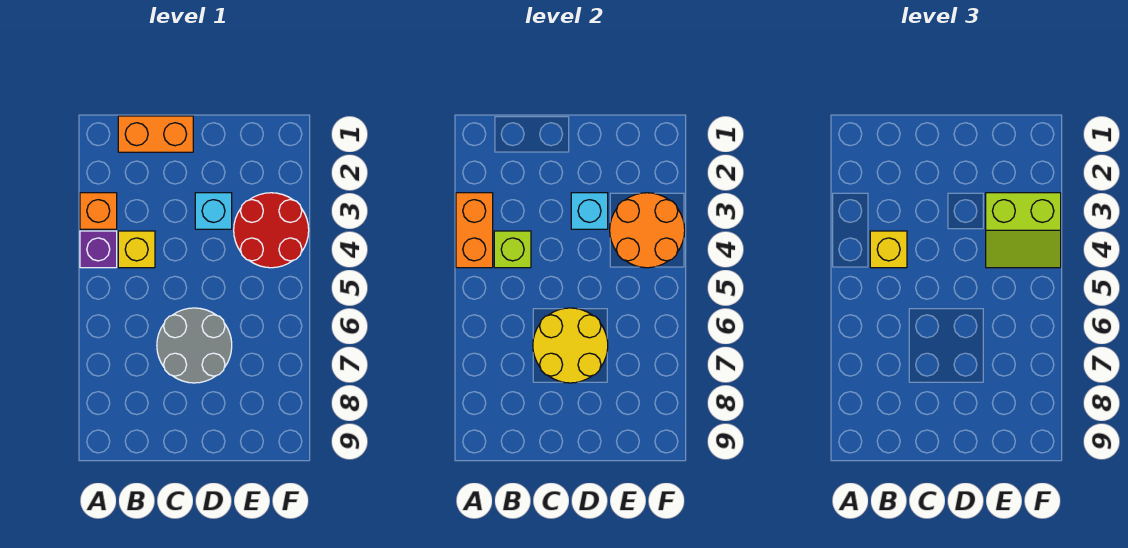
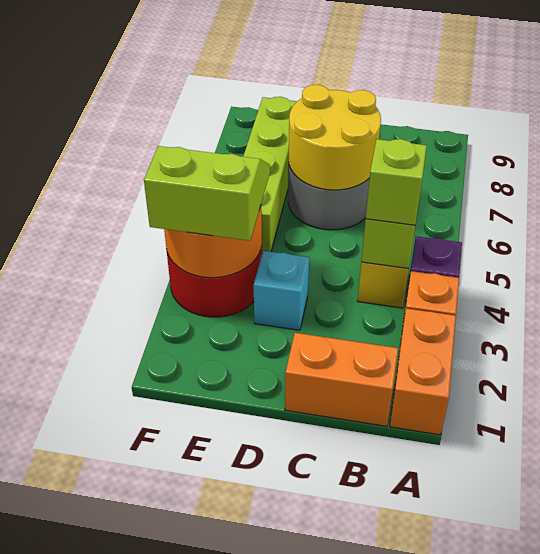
orange brick A3:A4 level 2 -> orange brick A1:A2 level 1
yellow brick B4 level 3 -> lime brick B4 level 3
cyan brick D3 level 2 -> none
none -> lime brick E5:E8 level 1

